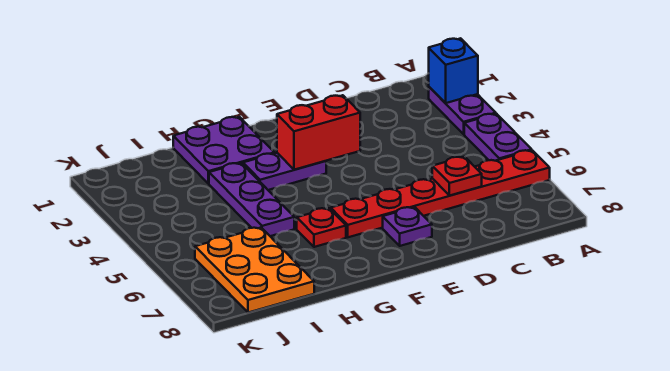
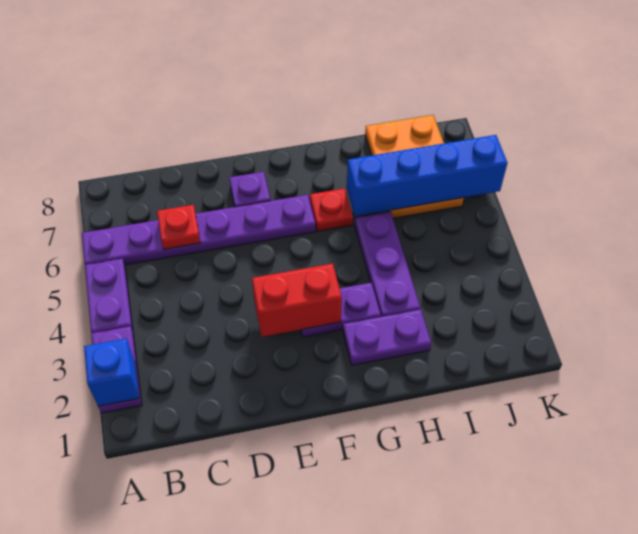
red plate A6:F6 level 1 -> purple plate A6:F6 level 1
purple plate G1:H2 level 1 -> purple plate G2:H2 level 1
none -> blue brick H6:K6 level 2

